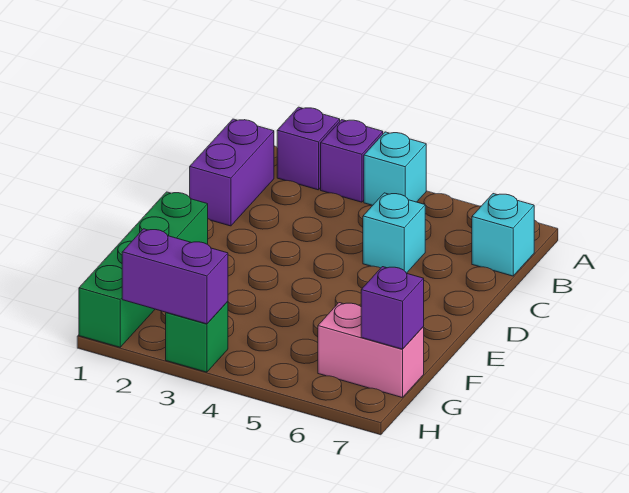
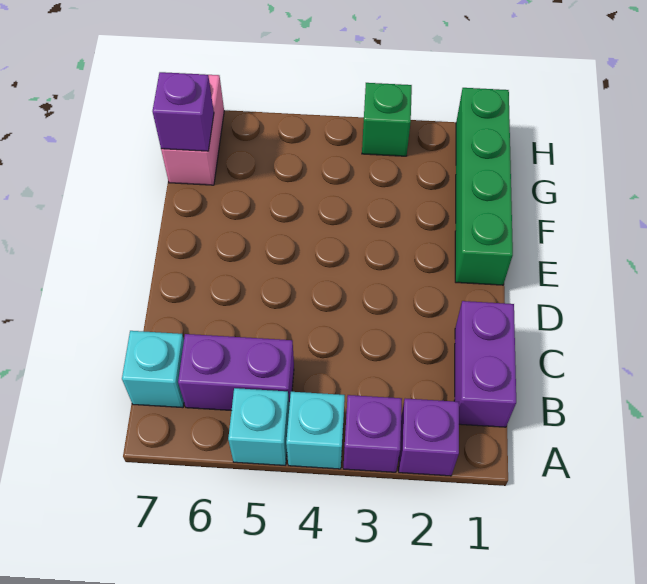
cyan brick C5 level 1 -> cyan brick A5 level 1
pink brick G6:G7 level 1 -> pink brick G7:H7 level 1
purple brick H2:H3 level 2 -> purple brick B5:B6 level 1

